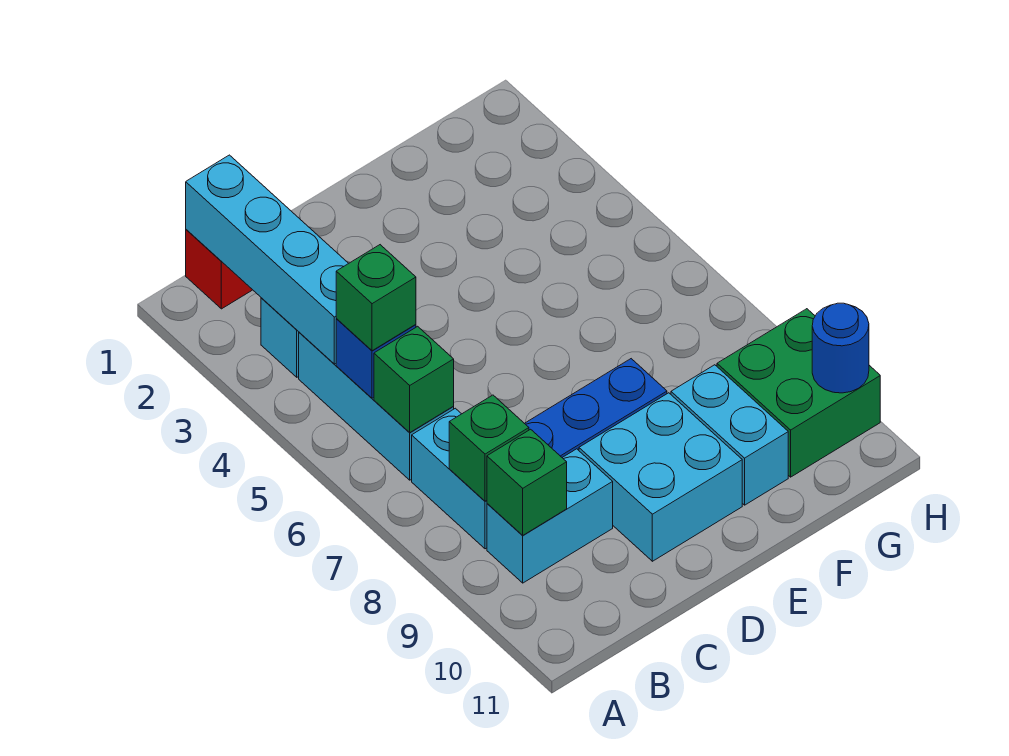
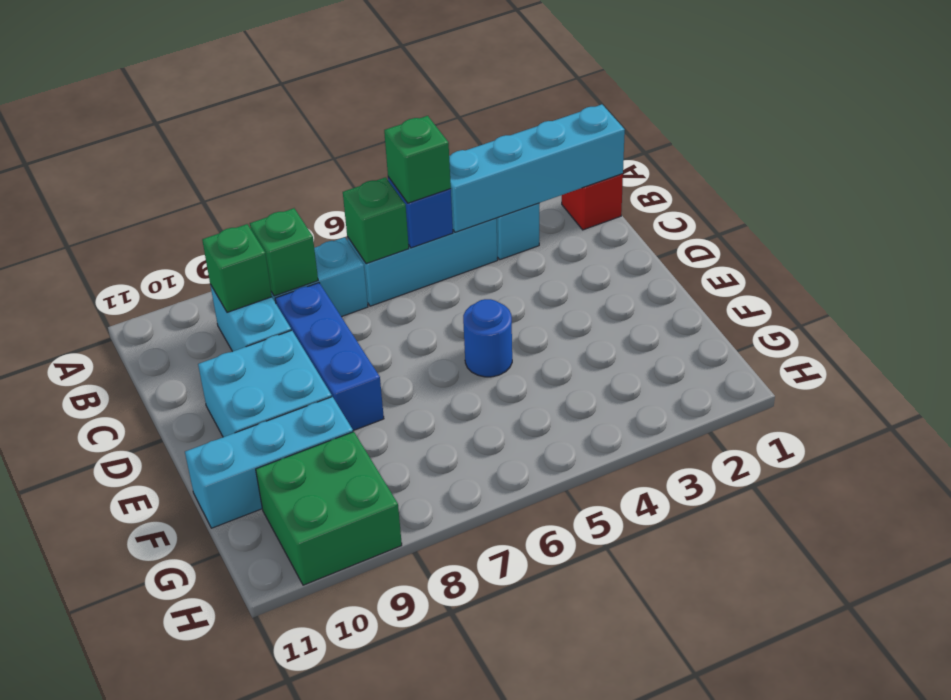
cyan brick F9:F10 level 1 -> cyan brick F9:F11 level 1
blue round brick H10 level 2 -> blue round brick E5 level 1

